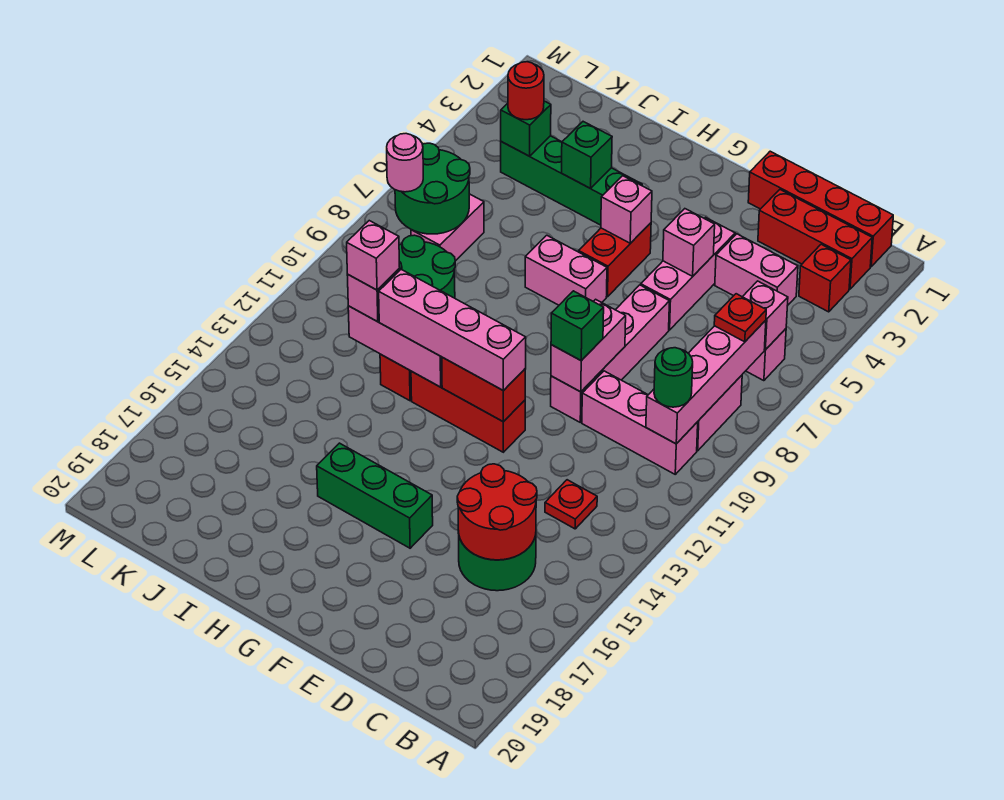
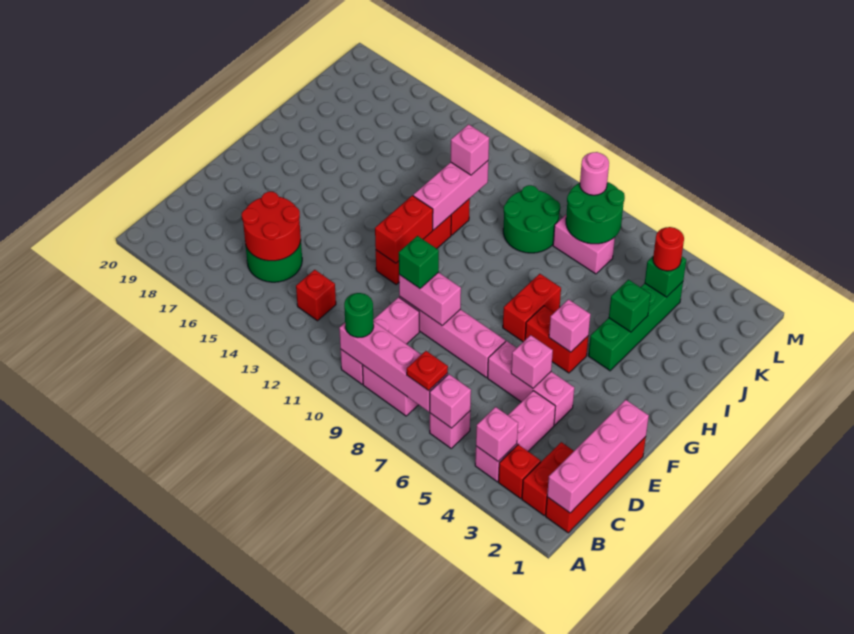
red brick B2:D2 level 1 -> red brick B2:C2 level 1
pink brick C4:D4 level 1 -> pink brick B4:D4 level 1
red plate C13 level 1 -> red brick C13 level 1
pink brick F12:I12 level 3 -> pink brick B1:E1 level 2
green brick F16:H16 level 1 -> none
pink brick G7:H7 level 1 -> red brick G7:H7 level 1
pink brick J12 level 4 -> pink brick B4 level 2

